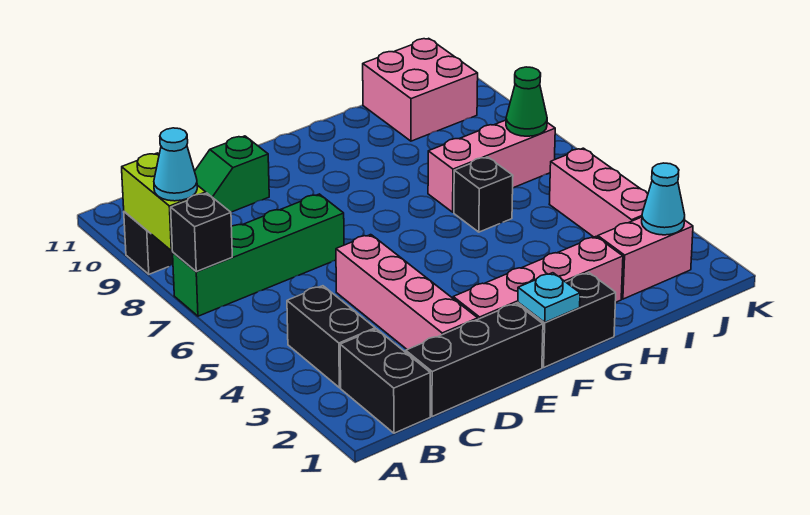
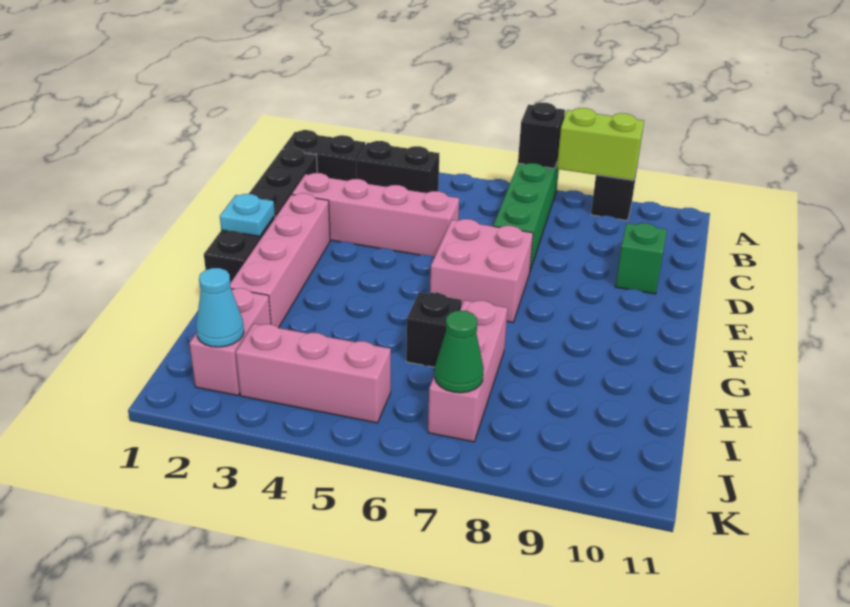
cyan cone A8 level 3 -> none
pink brick I10:J11 level 1 -> pink brick E6:F7 level 1

